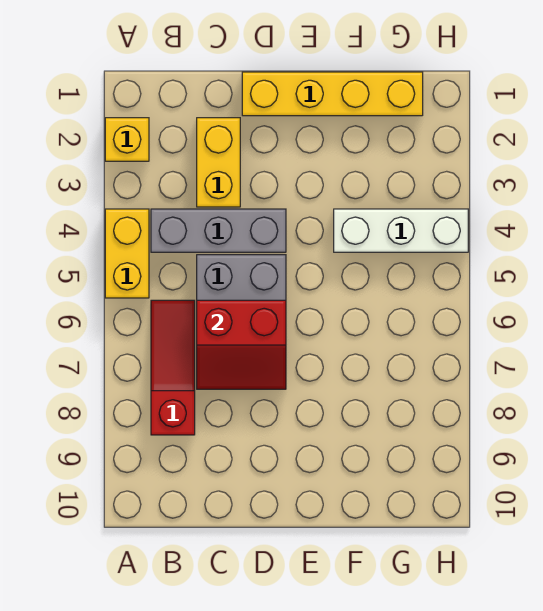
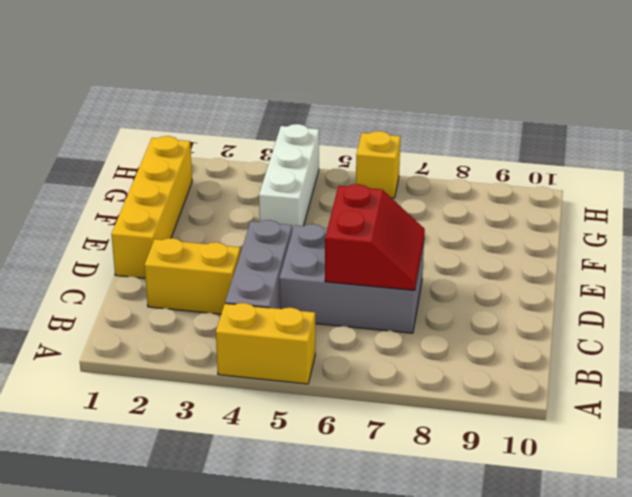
yellow brick A2 level 1 -> yellow brick H6 level 1
red slope B6:B8 level 1 top 8 -> none

